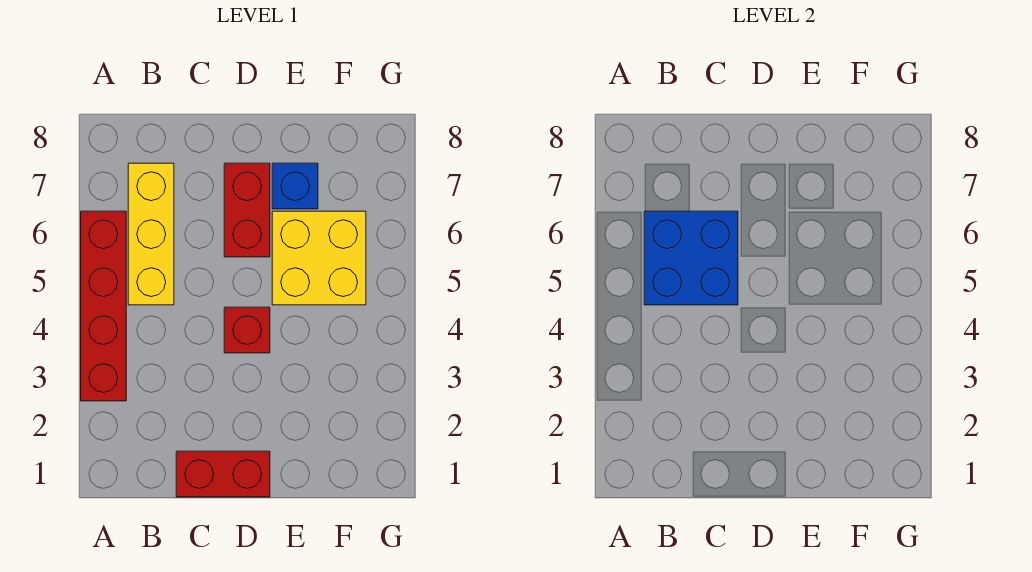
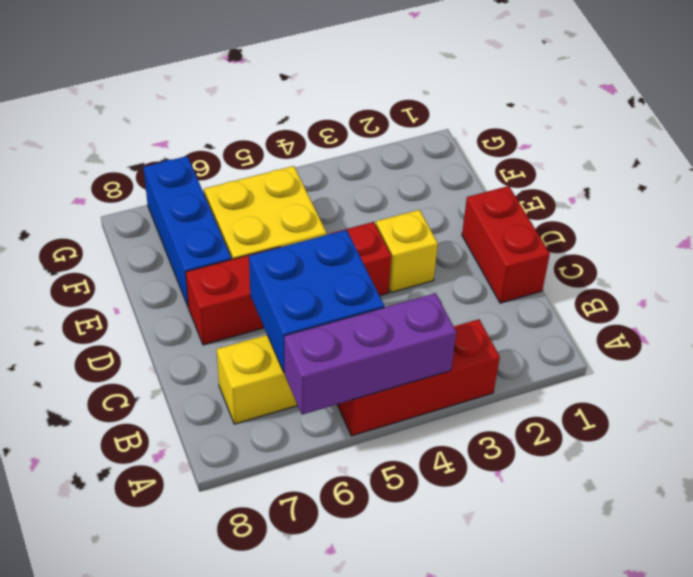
red brick A3:A6 level 1 -> red brick A3:A5 level 1
none -> purple brick A4:A6 level 2
none -> yellow brick D3 level 1
blue brick E7 level 1 -> blue brick E7:G7 level 1

